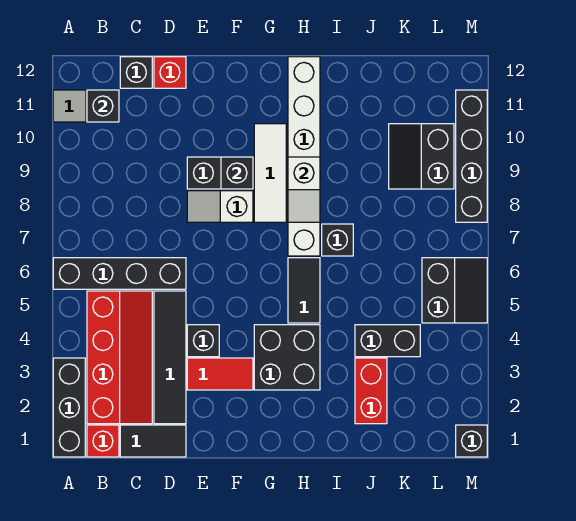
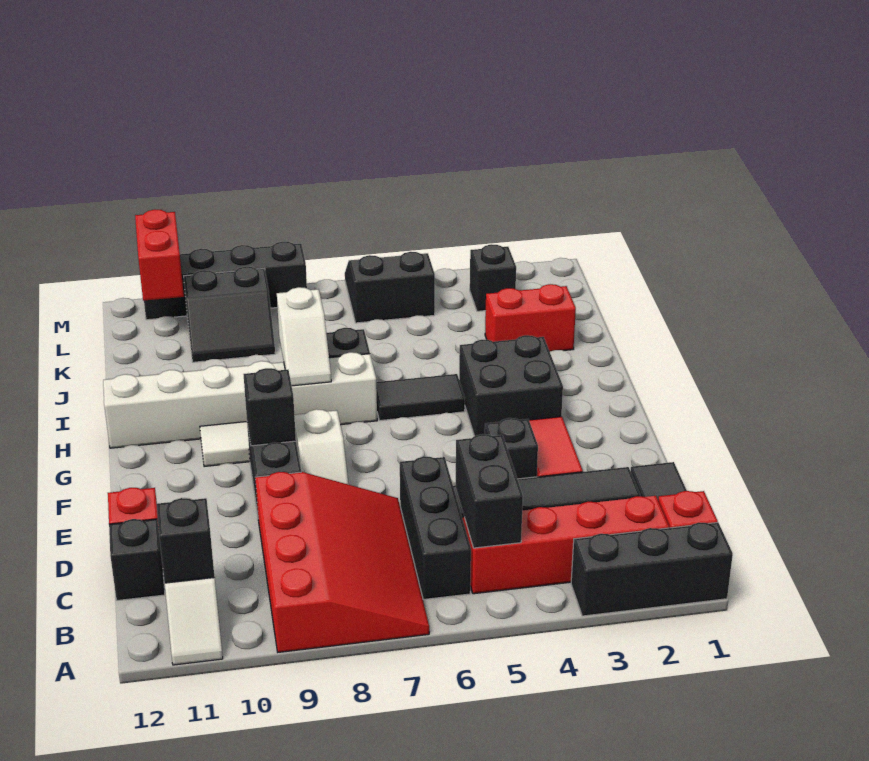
black brick A6:D6 level 1 -> black brick B6:D6 level 1
none -> red slope A7:D9 level 1 top 9
white slope H8:H9 level 2 top 9 -> white slope H8:I8 level 2 top I
black brick J4:K4 level 1 -> black brick B5:C5 level 2
none -> red brick L11:M11 level 2
black brick M1 level 1 -> black brick L3 level 1

